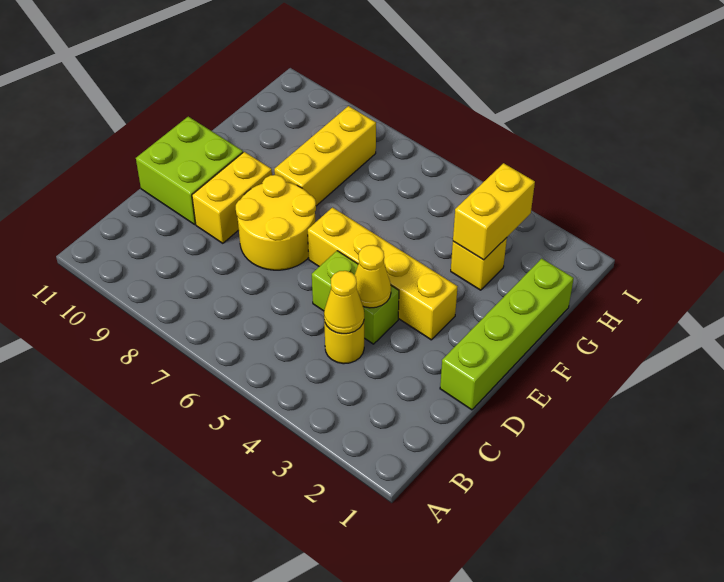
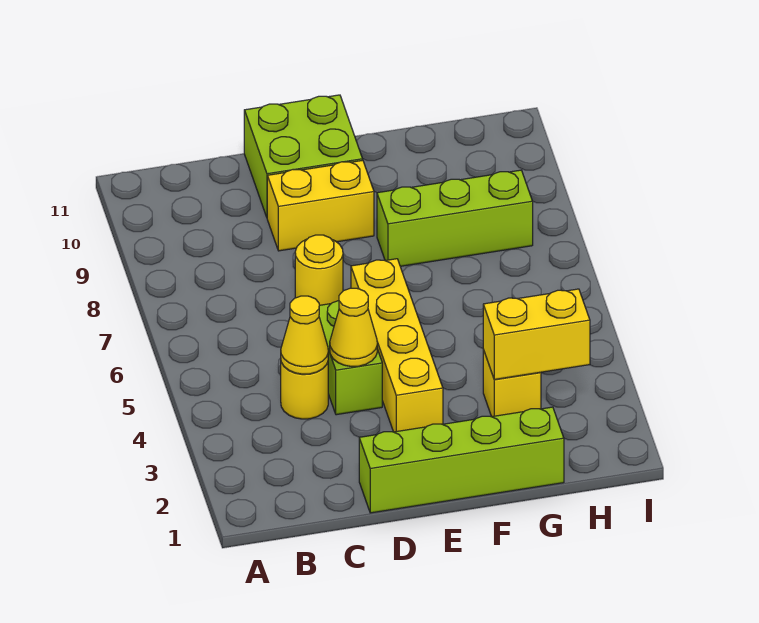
yellow round brick D7:E8 level 1 -> yellow round brick D7 level 1
yellow brick F8:H8 level 1 -> lime brick F8:H8 level 1

